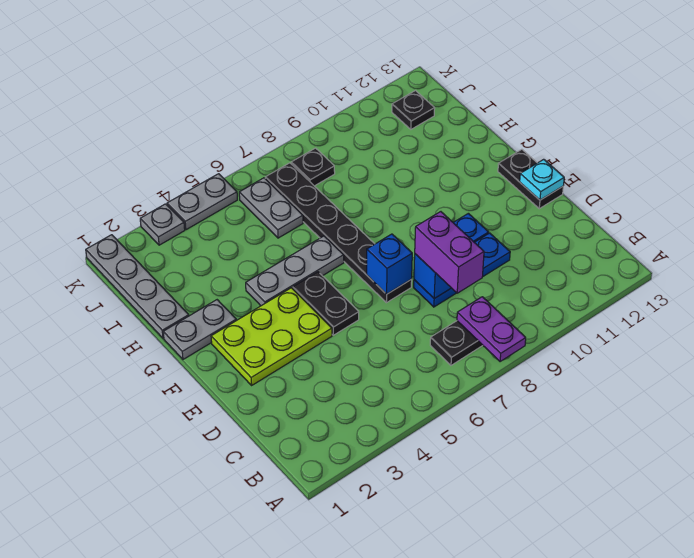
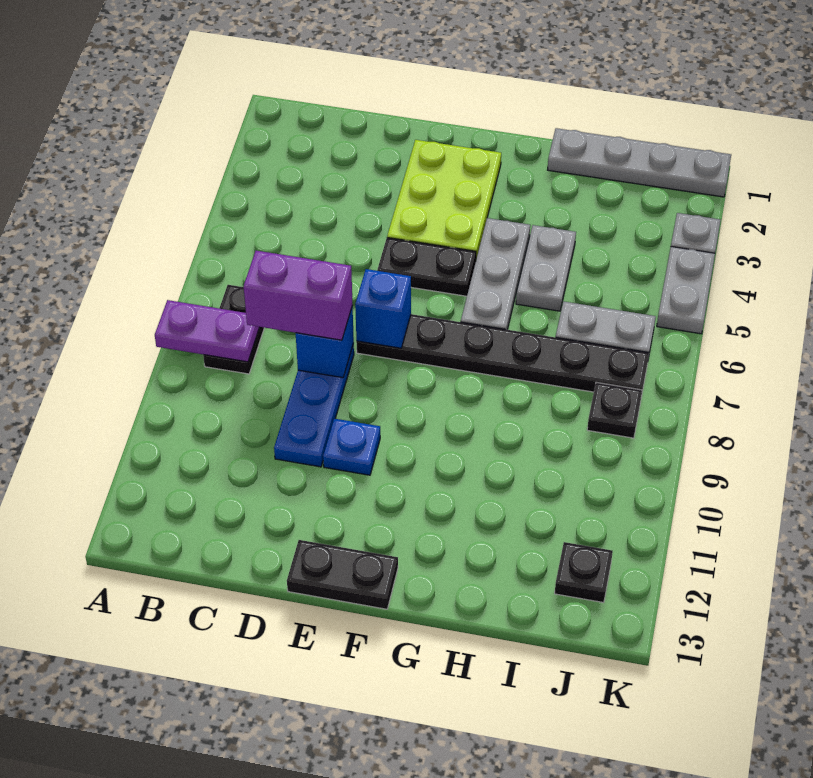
cyan plate E13 level 2 -> none
grey plate G1:G2 level 1 -> grey plate H4:H5 level 1

